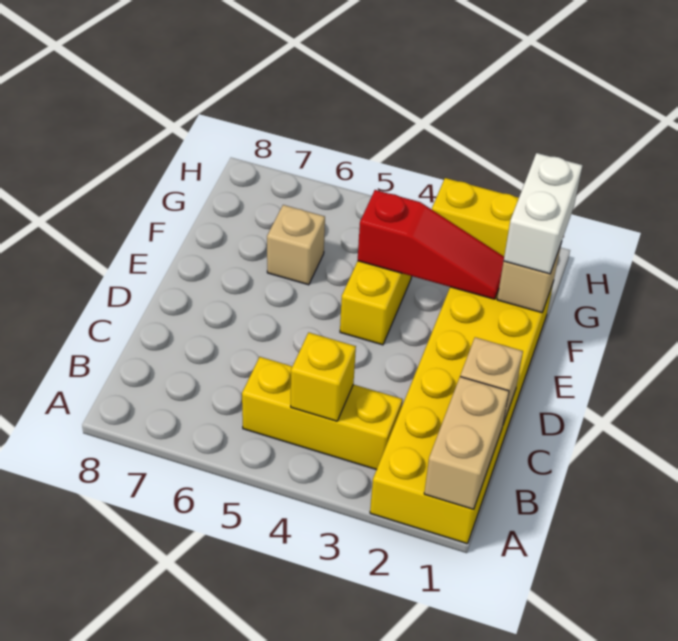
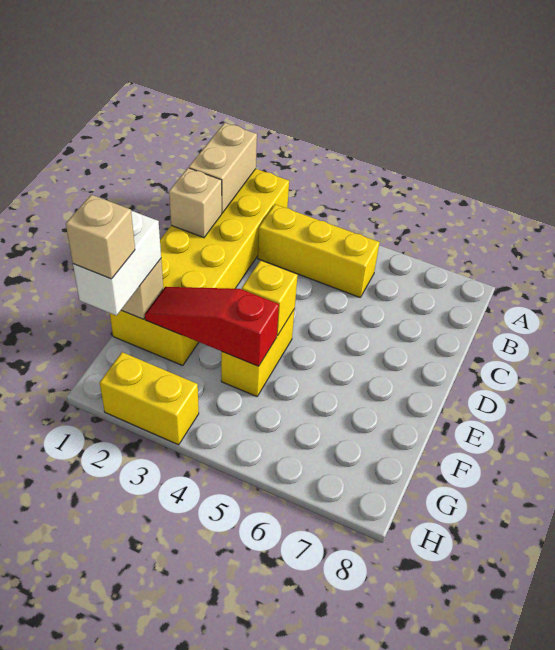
yellow brick B4 level 2 -> yellow brick E4 level 2
tan brick F6 level 1 -> tan brick G1 level 4

